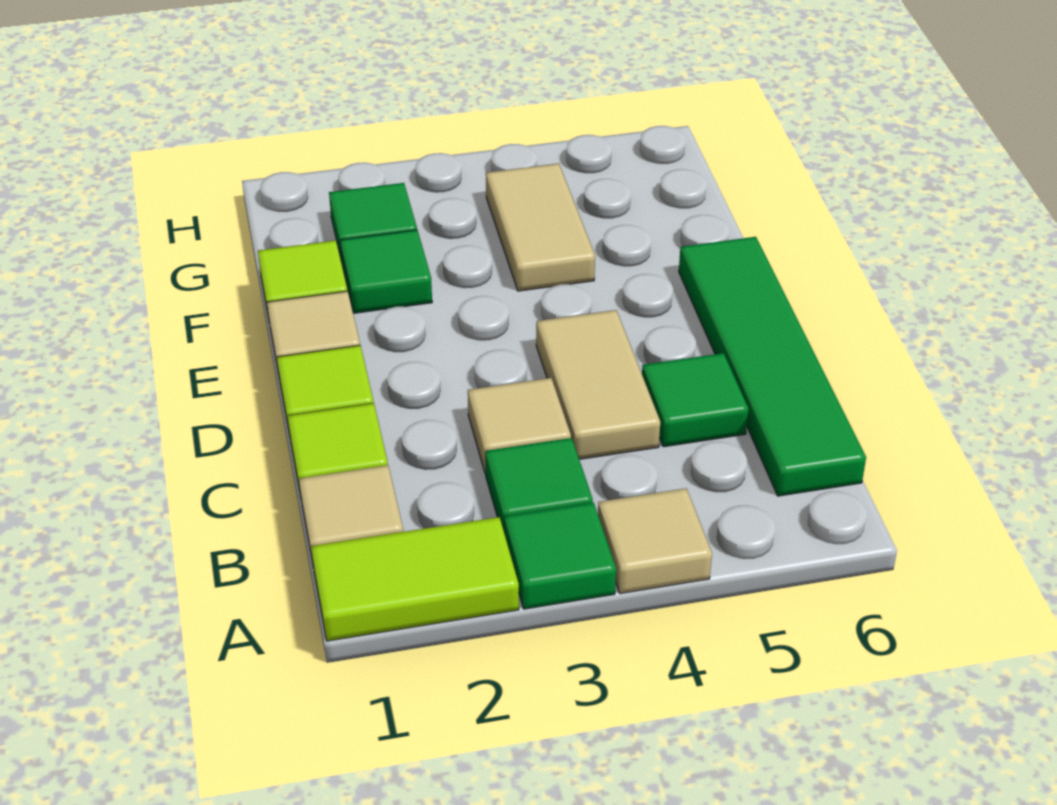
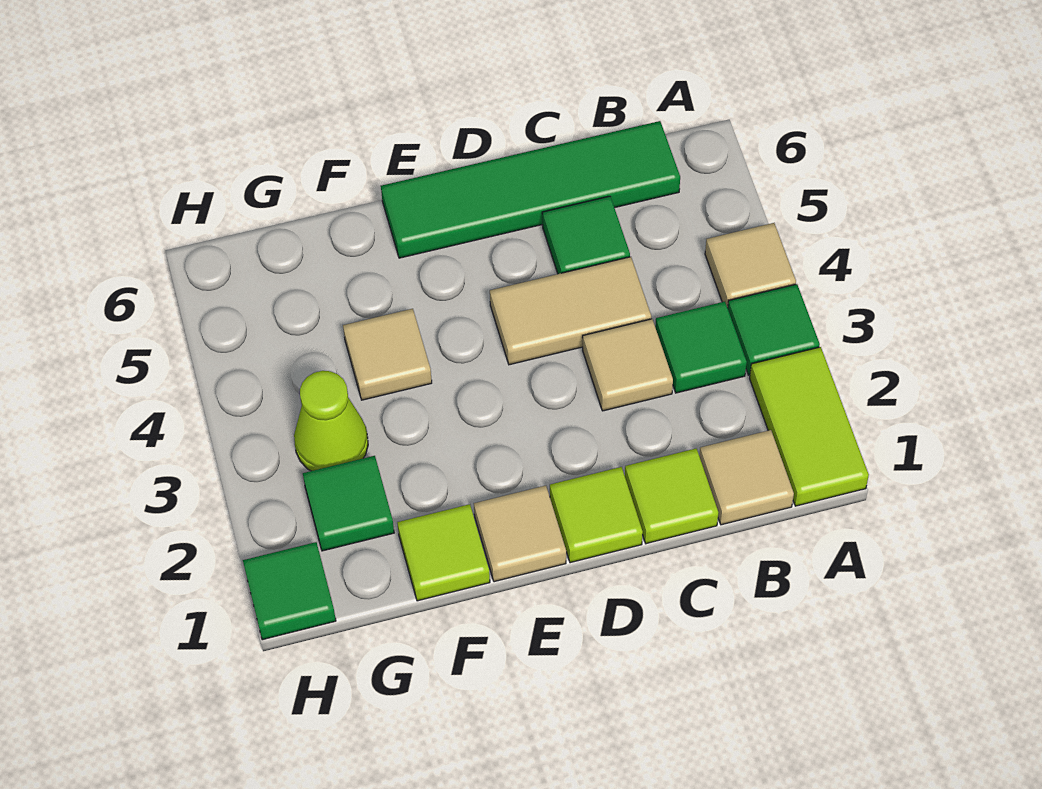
green tile F2 level 1 -> green tile H1 level 1
tan tile F4:G4 level 1 -> tan tile F4 level 1
none -> lime cone G3 level 1

